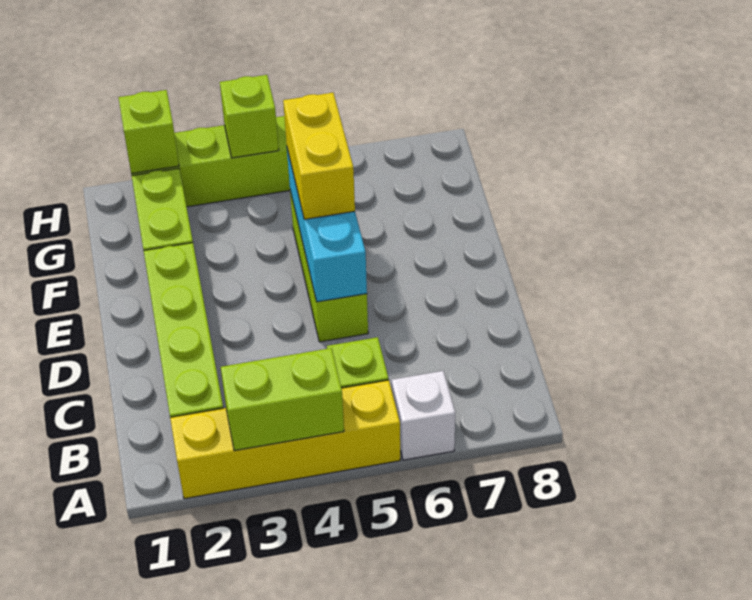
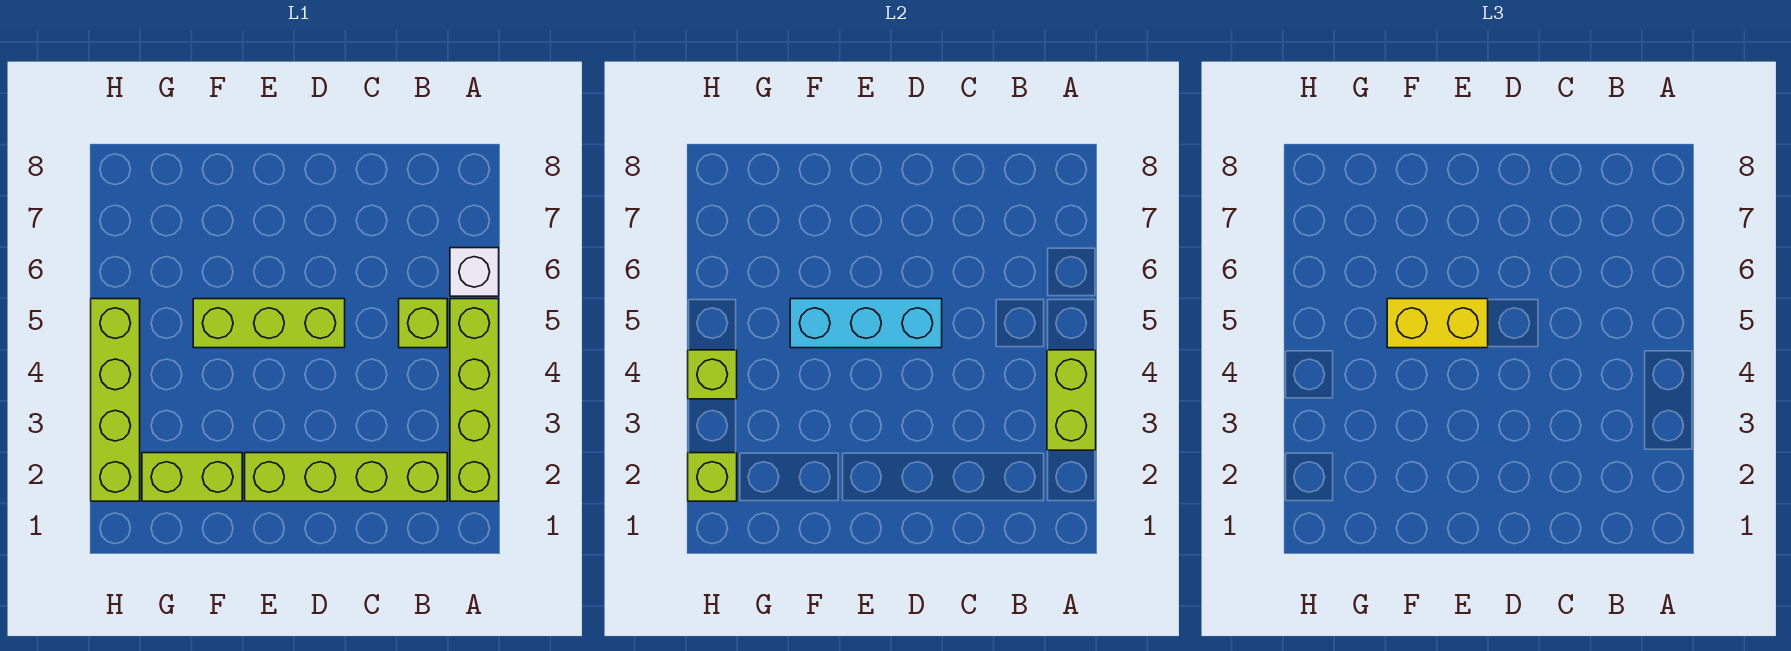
yellow brick A2:A5 level 1 -> lime brick A2:A5 level 1

